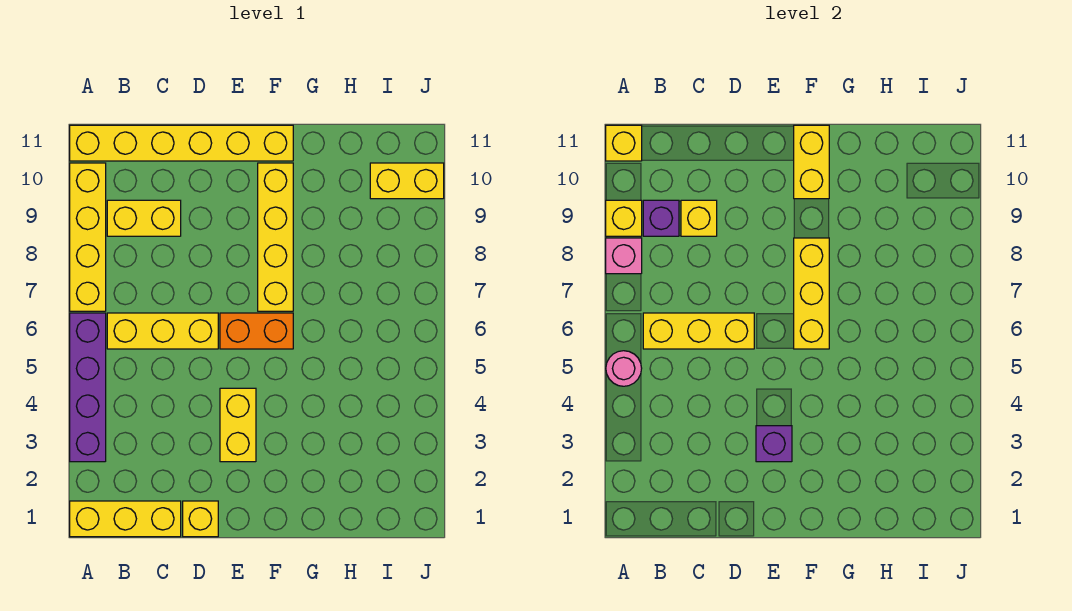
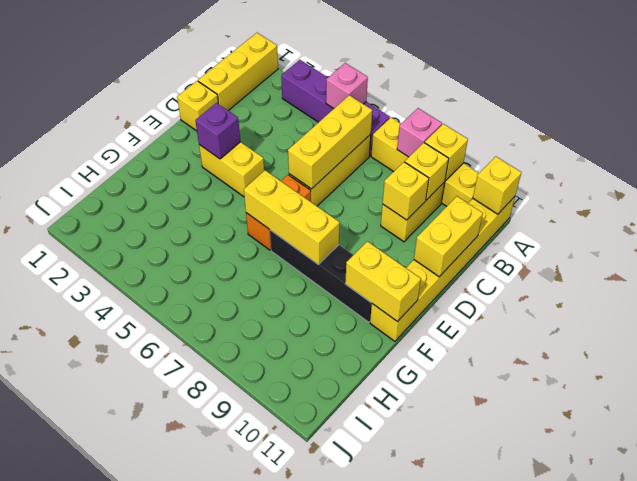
pink round brick A5 level 2 -> pink brick A5 level 2
purple brick B9 level 2 -> yellow brick B9 level 2
yellow brick F7:F10 level 1 -> black brick F7:F10 level 1
yellow brick I10:J10 level 1 -> yellow brick C11:D11 level 2

